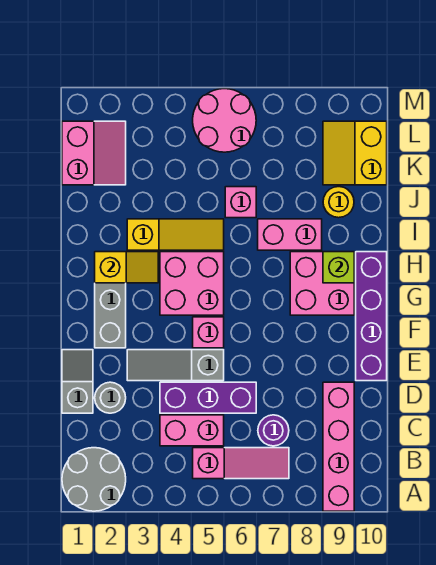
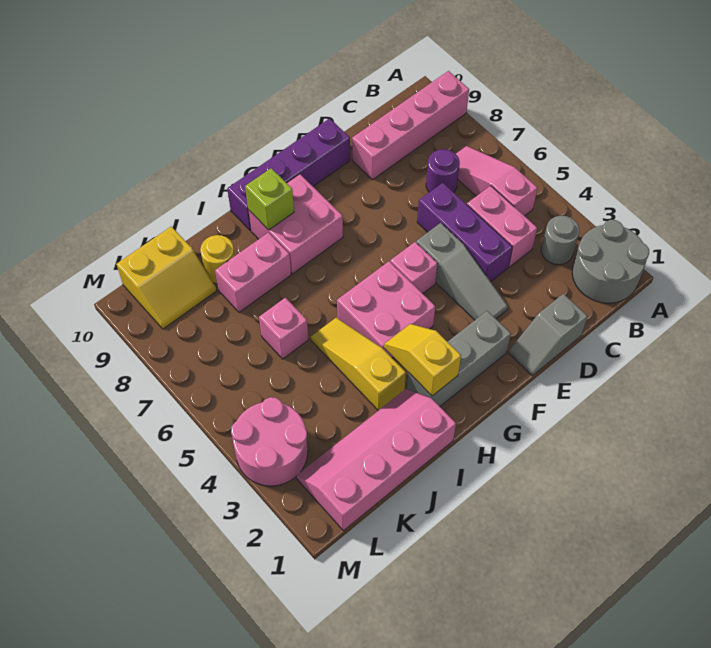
grey round brick D2 level 1 -> grey round brick B3 level 1
pink brick I7:I8 level 1 -> pink brick I8:J8 level 1
pink slope K1:L2 level 1 top 1 -> pink slope I1:L2 level 1 top 1
pink round brick L5:M6 level 1 -> pink round brick L3:M4 level 1

